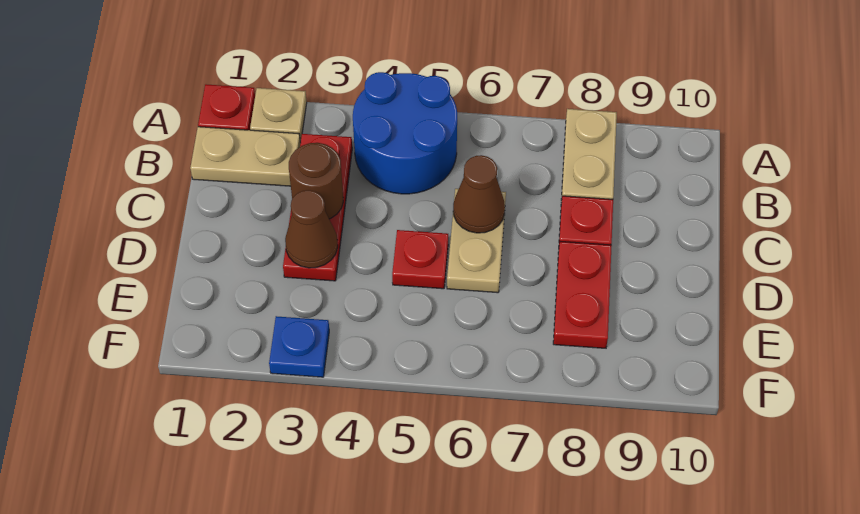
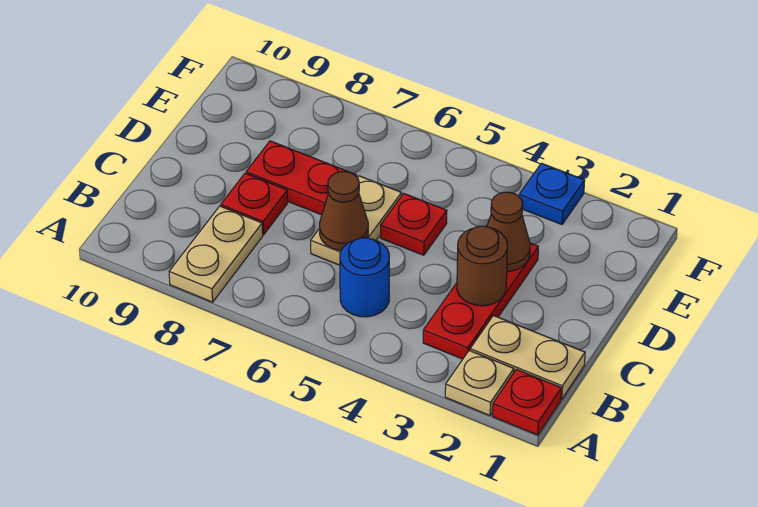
blue round brick A4:B5 level 1 -> blue round brick B5 level 1
red plate D8:E8 level 1 -> red plate D7:D8 level 1

